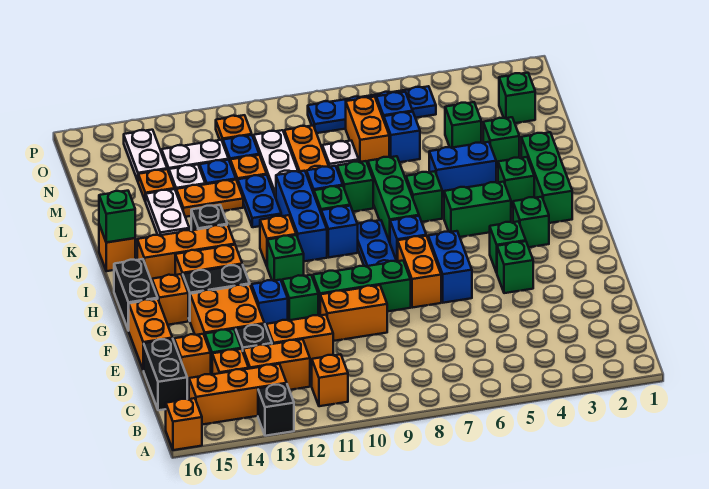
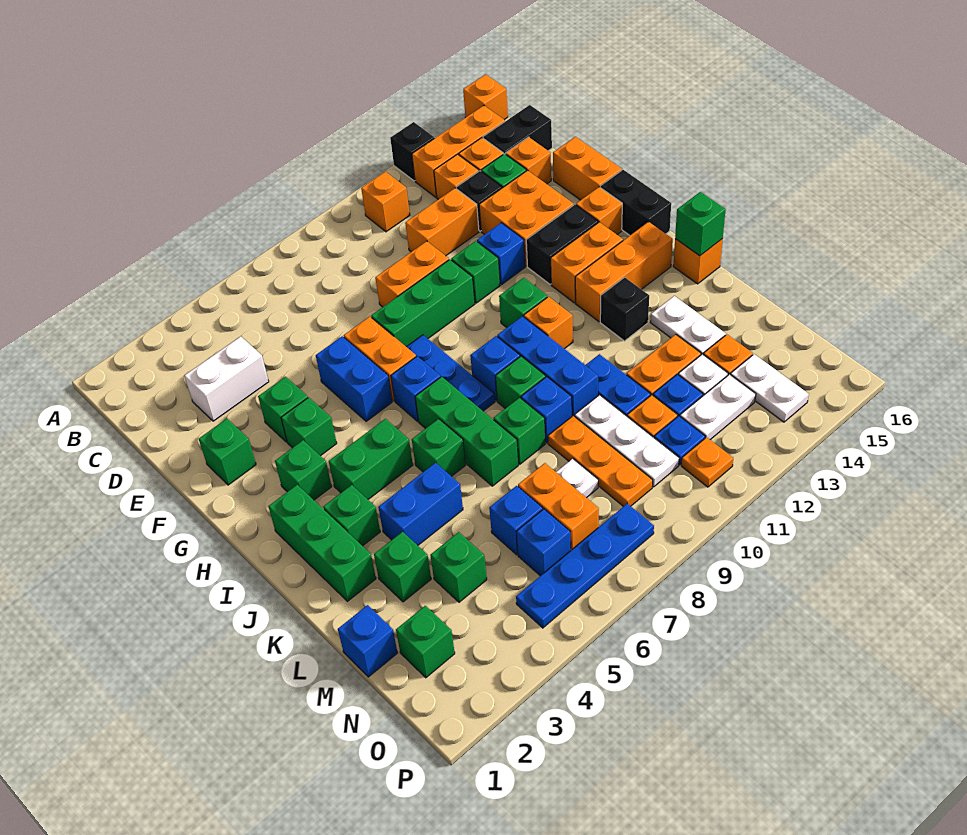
orange brick C12:C13 level 1 -> orange brick C13 level 1
black brick C16:D16 level 1 -> black brick C15:C16 level 1
none -> white brick D3:D4 level 1
none -> green brick F2 level 1
none -> blue brick M1 level 1

